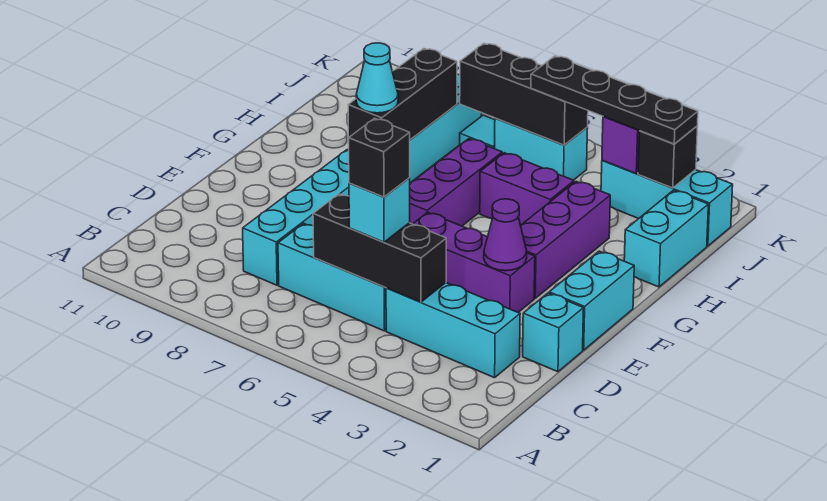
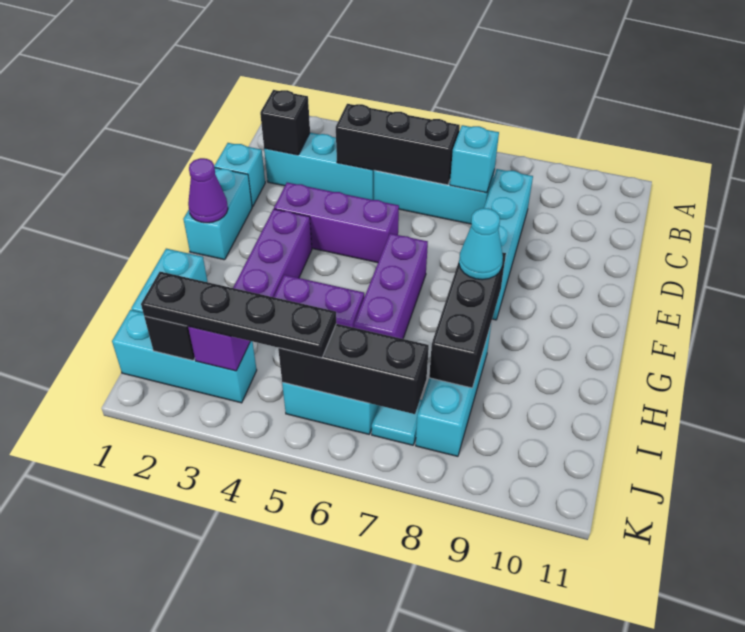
cyan brick C5 level 3 -> cyan brick C7 level 2
black brick C5 level 4 -> black brick C2 level 2
purple cone E3 level 2 -> purple cone F1 level 2

